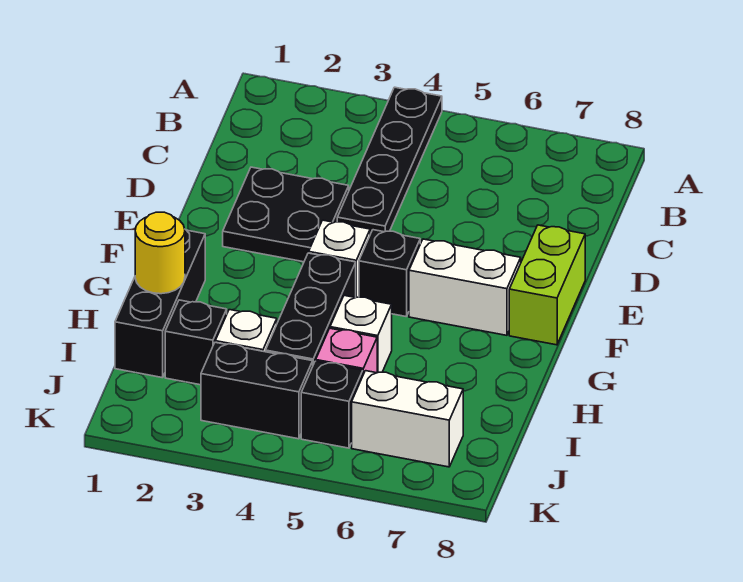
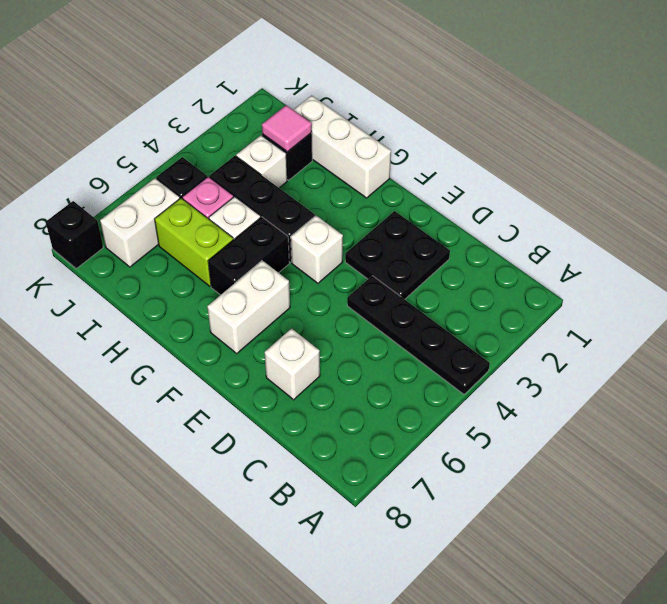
none -> white brick D7 level 1
lime brick E8:F8 level 1 -> lime brick H6:I6 level 1
black brick F5 level 1 -> black brick K8 level 1
black brick G1:I1 level 1 -> white brick G1:I1 level 1
yellow round brick H1 level 2 -> none
none -> pink tile I2 level 2
black brick J3:J4 level 1 -> black brick G5:G6 level 1

